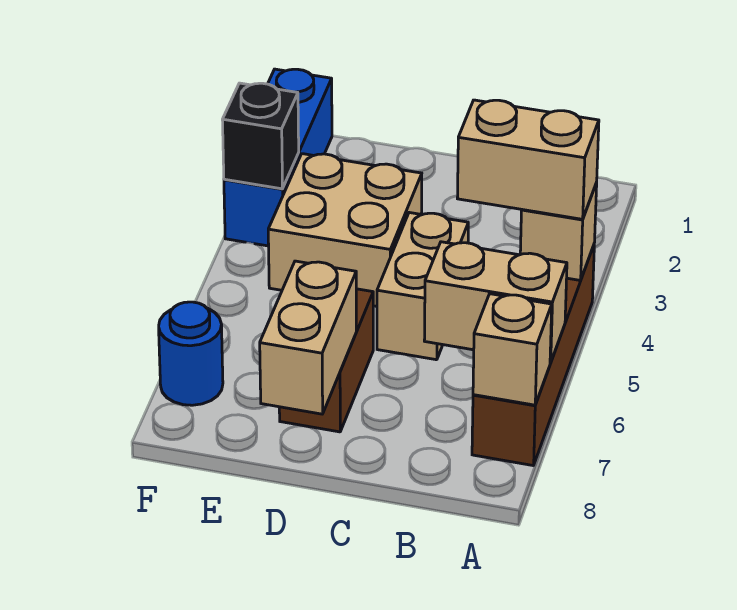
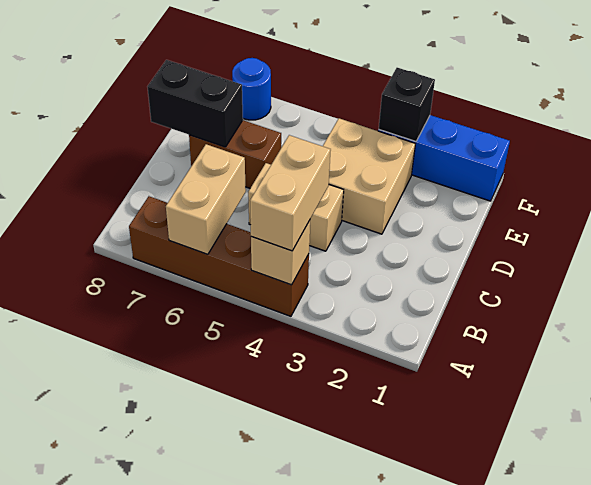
tan brick A7 level 2 -> none
tan brick D7:D8 level 2 -> black brick D7:D8 level 2

